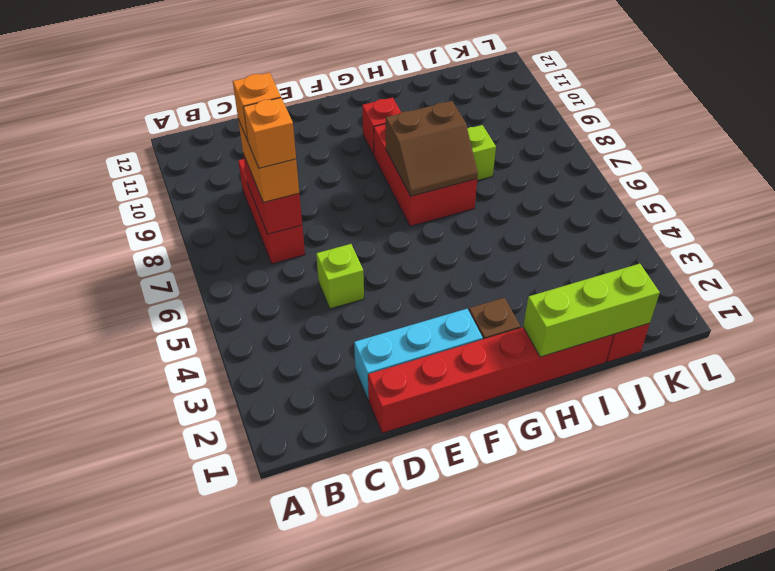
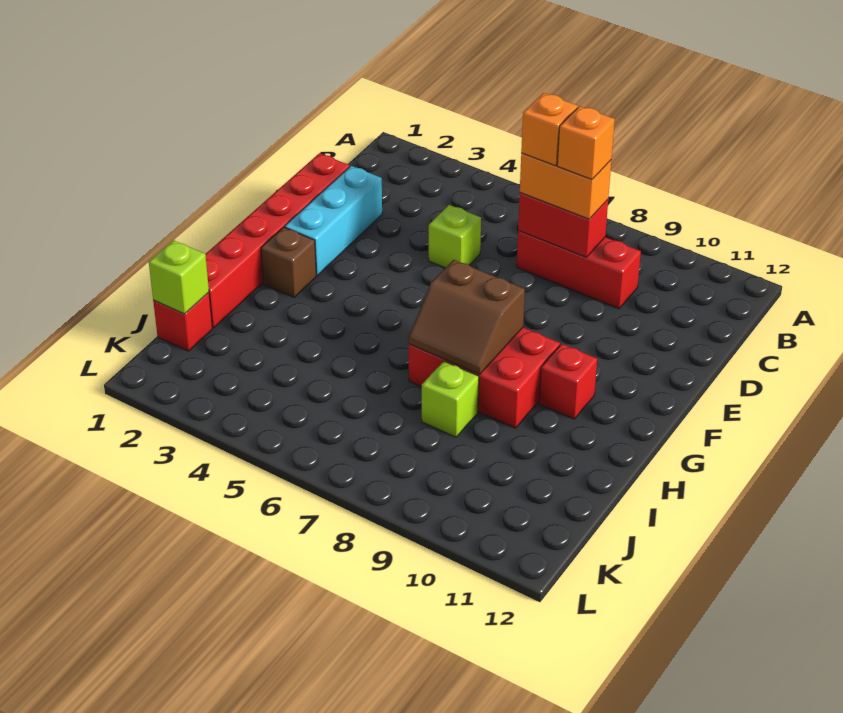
brown slope G7:H8 level 2 top 8 -> brown slope G7:H8 level 2 top G
lime brick H1:J1 level 2 -> lime brick J1 level 2

